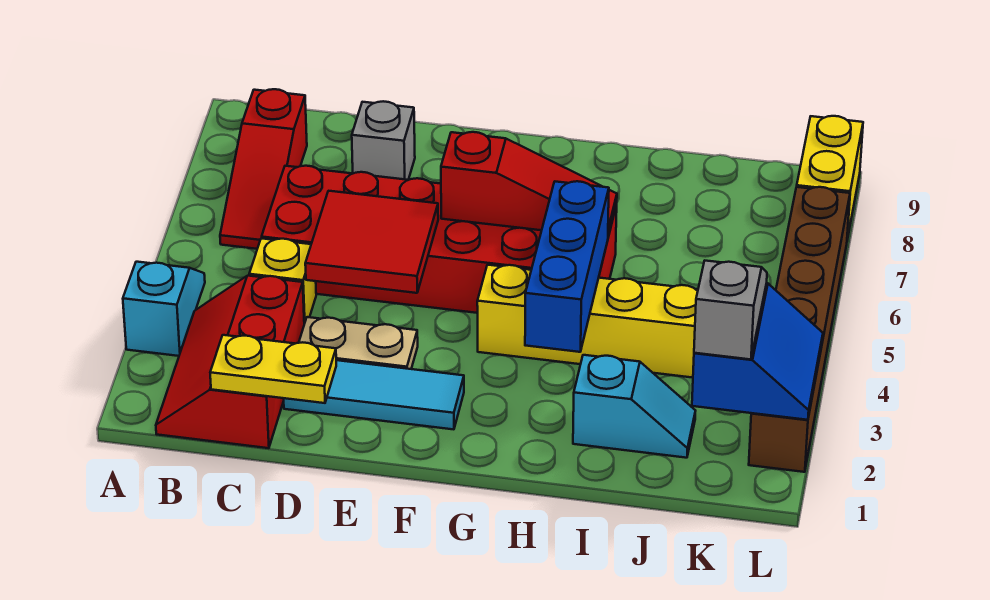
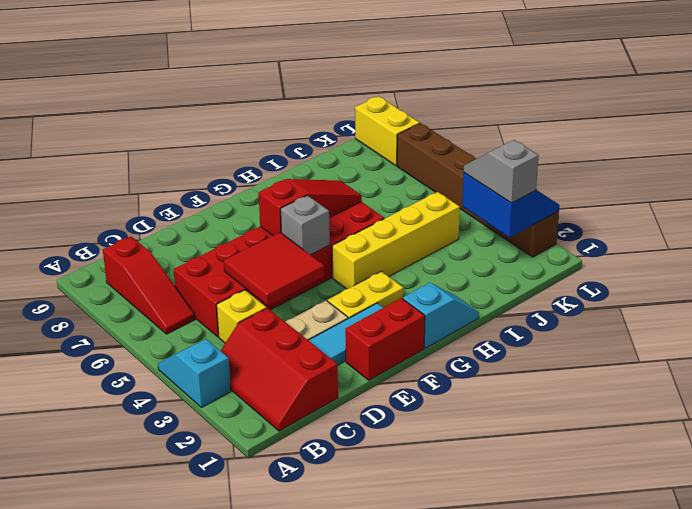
yellow plate C1:D1 level 2 -> yellow plate F3:G3 level 1
grey brick D8 level 1 -> grey brick F5 level 2
none -> red brick E1:F1 level 1
blue brick H3:H5 level 2 -> none
cyan slope I2:J2 level 1 top I -> cyan slope G1:H1 level 1 top G

